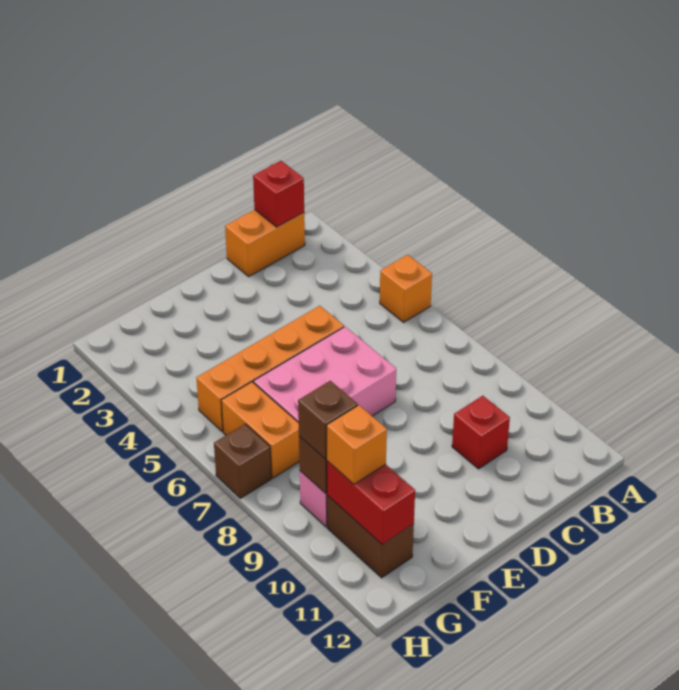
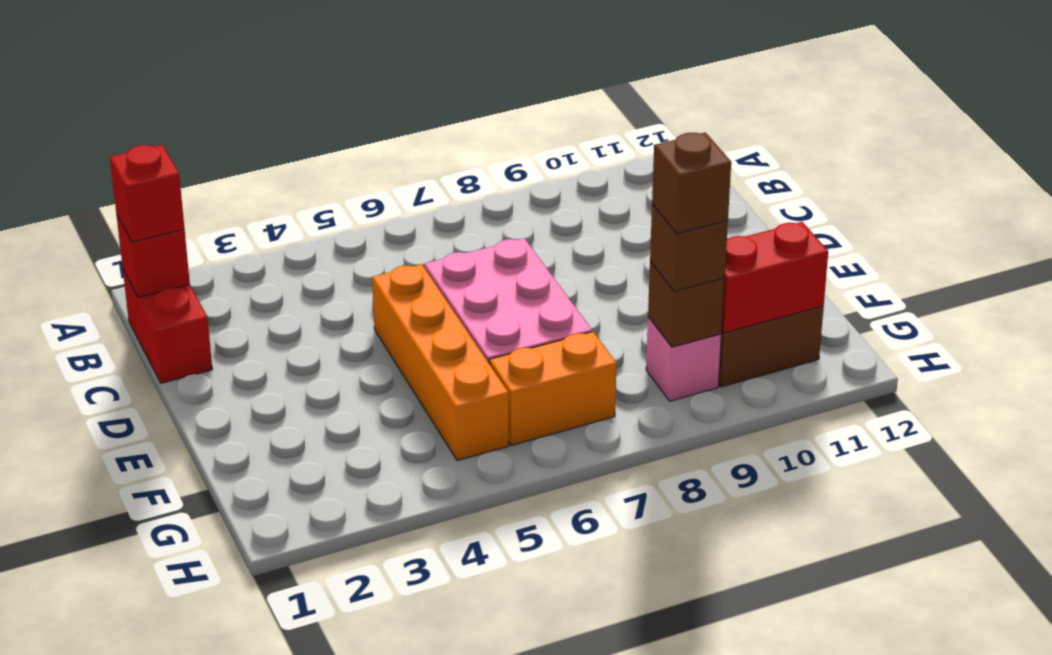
orange brick A5 level 1 -> none
orange brick B1:C1 level 1 -> red brick B1:C1 level 1
red brick C10 level 1 -> red brick B1 level 3
orange brick G10 level 3 -> none
brown brick H7 level 1 -> brown brick G9 level 4

